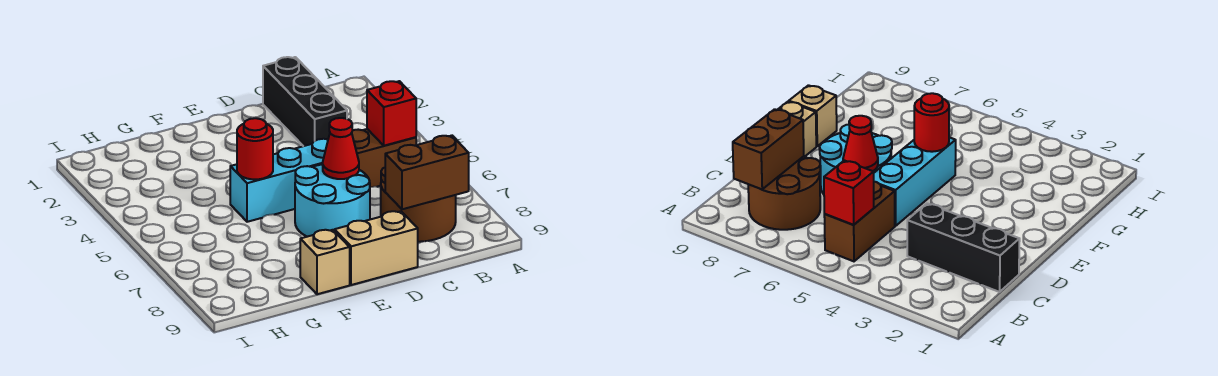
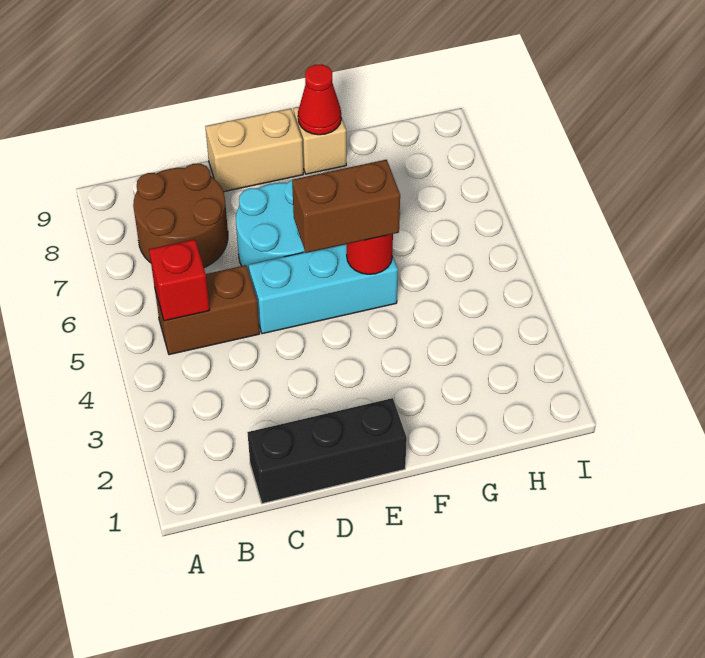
brown brick B8:C8 level 2 -> brown brick E5:F5 level 3
black brick C1:C3 level 1 -> black brick C1:E1 level 1
red cone D6 level 2 -> red cone F9 level 2

